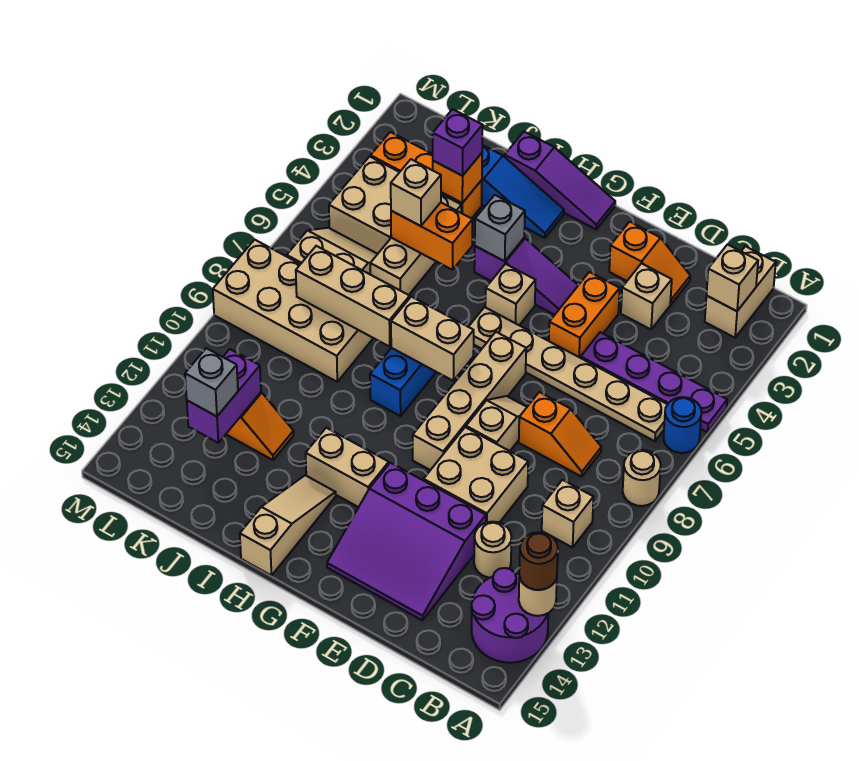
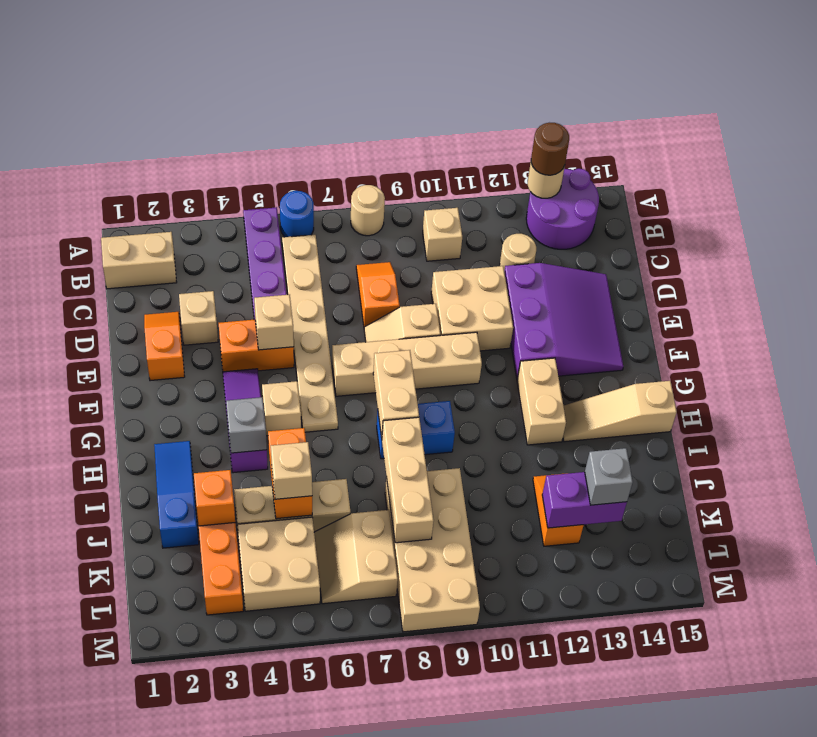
tan brick B2 level 2 -> tan brick E5 level 2
purple slope G1:I1 level 1 top I -> none
purple brick J3 level 3 -> none

